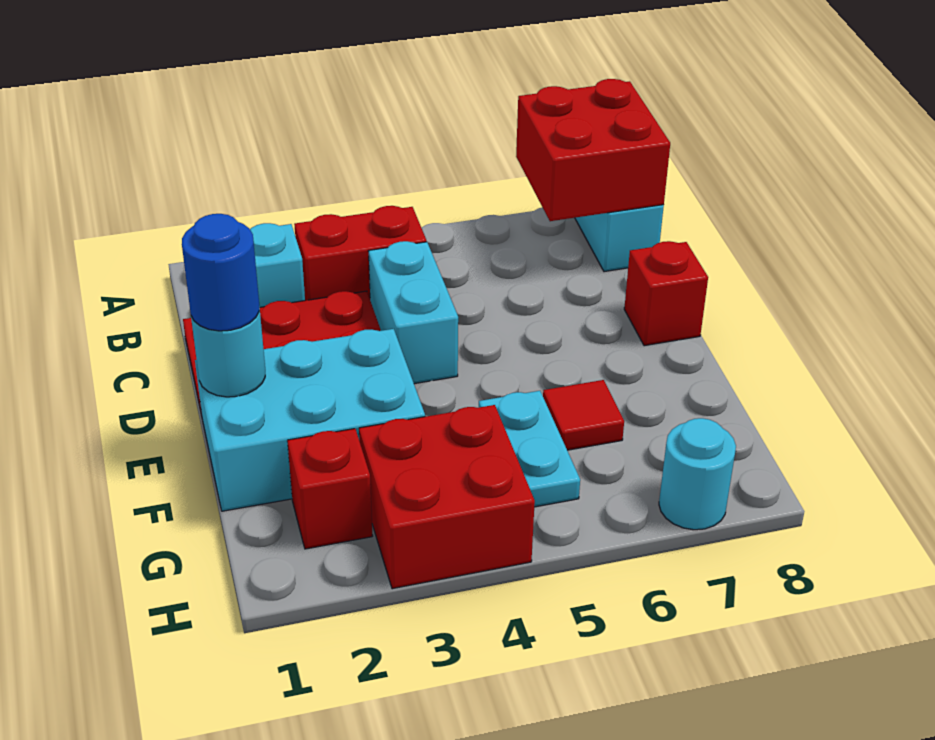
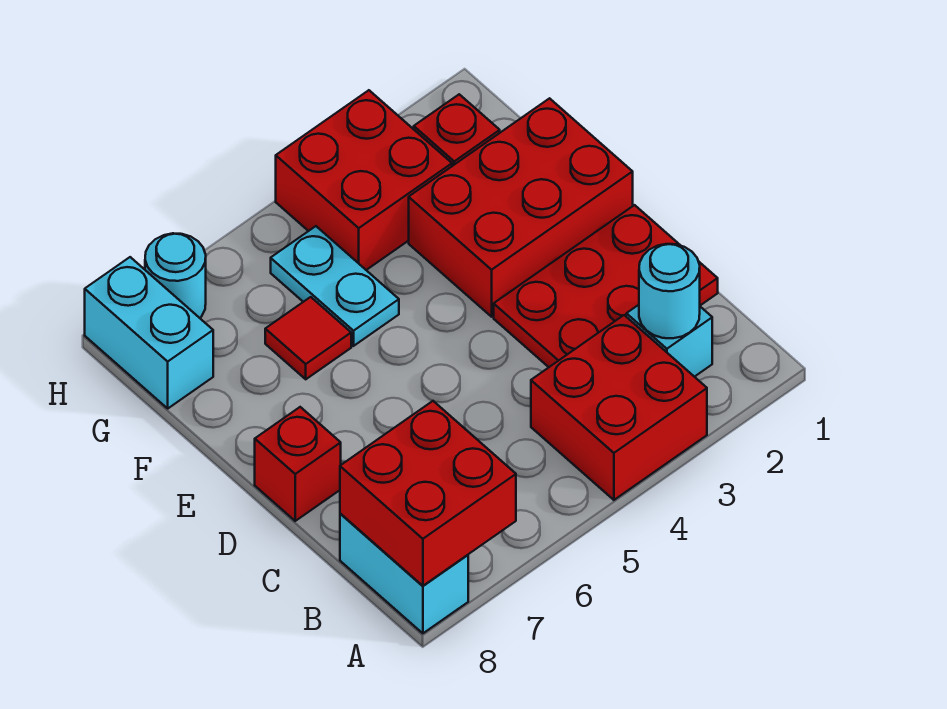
red brick B3:B4 level 1 -> red brick A3:B4 level 1
cyan brick C4:D4 level 1 -> cyan brick G8:H8 level 1
cyan brick E1:F3 level 1 -> red brick E1:F3 level 1
cyan round brick E1 level 2 -> cyan round brick B2 level 2
blue round brick E1 level 3 -> none

